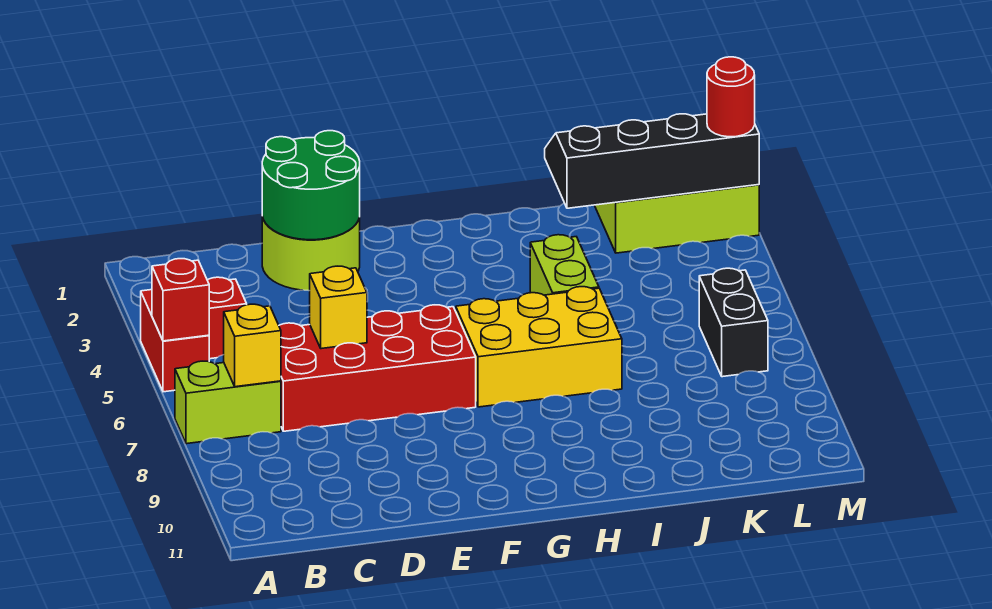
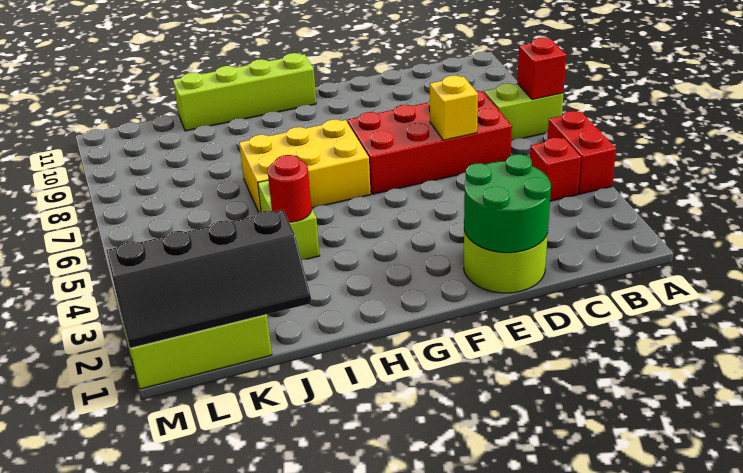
red brick A5 level 2 -> red brick A7 level 2
yellow brick B7 level 2 -> none
none -> lime brick G11:J11 level 1
black brick L6:L7 level 1 -> none
red round brick M2 level 3 -> red round brick I4 level 2

